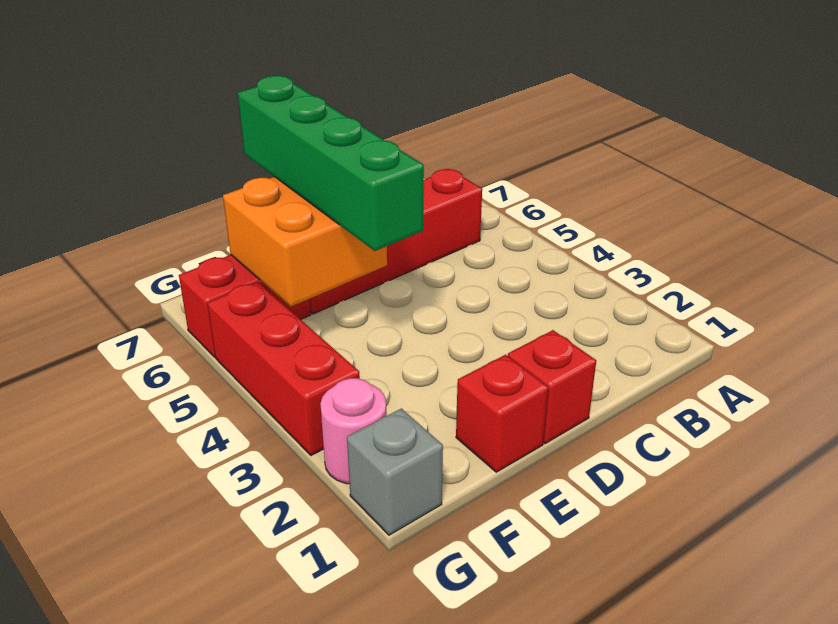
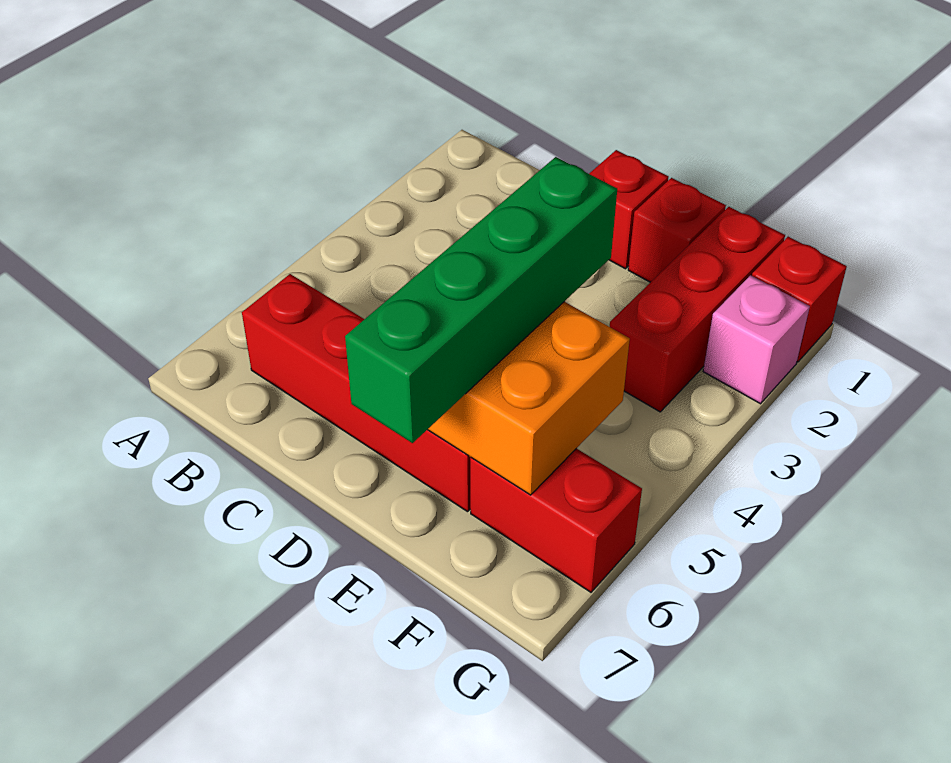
grey brick G1 level 1 -> red brick G1 level 1
pink round brick G2 level 1 -> pink brick G2 level 1
red brick G3:G5 level 1 -> red brick F1:F3 level 1

